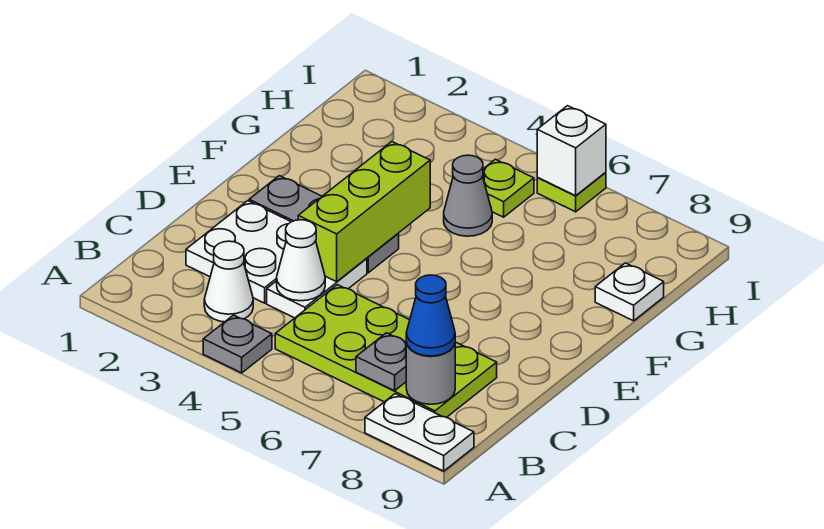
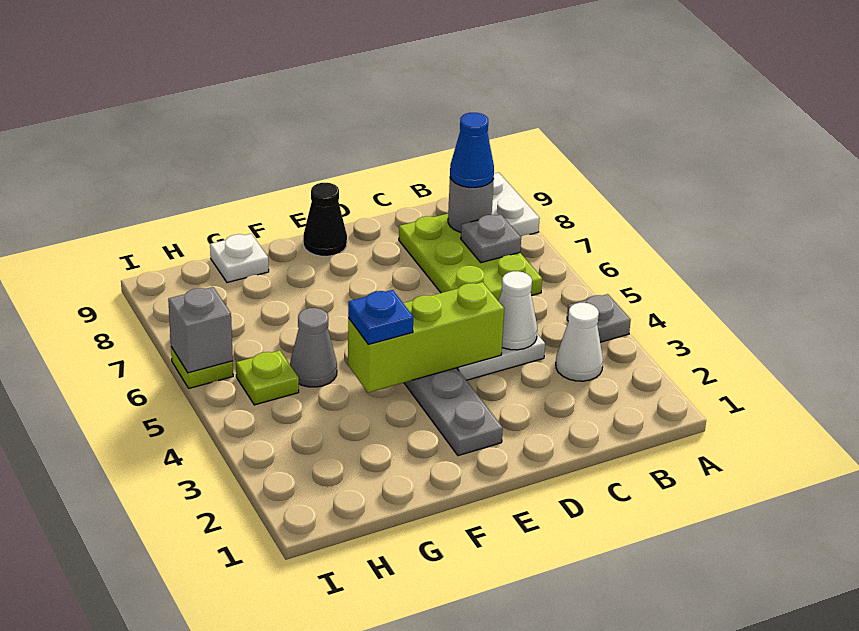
lime plate B5:C8 level 1 -> lime plate B6:C8 level 1
white plate C2:D3 level 1 -> none
none -> black cone E9 level 1
none -> blue plate F4 level 3
white brick I6 level 2 -> grey brick I6 level 2

